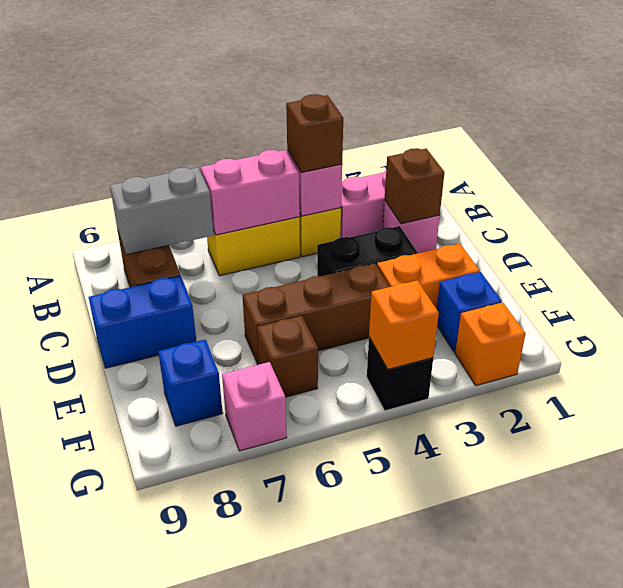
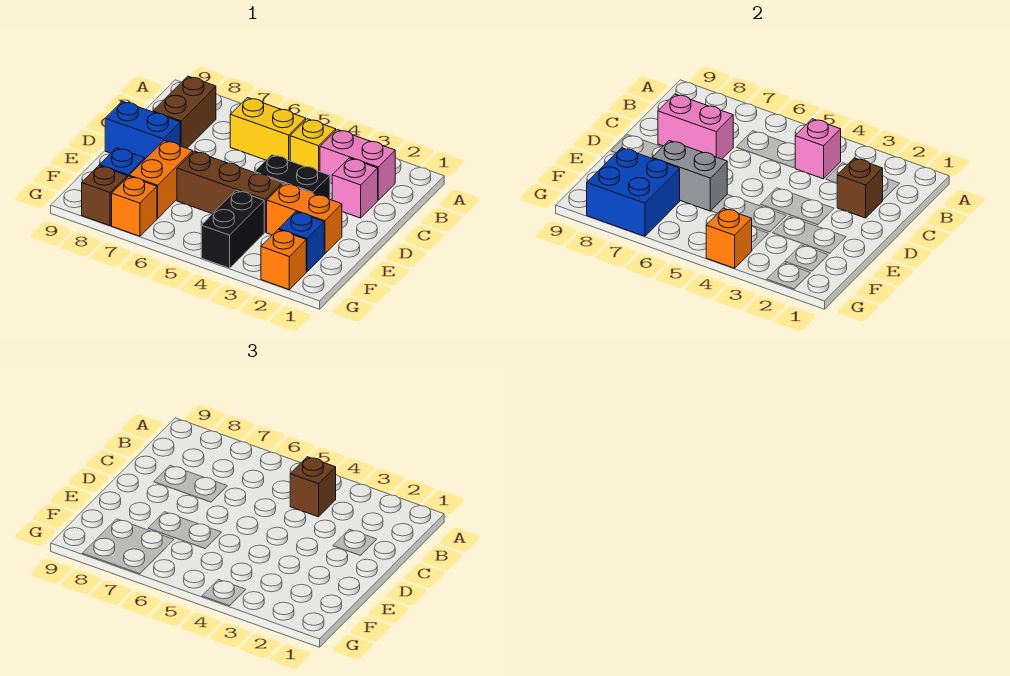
pink brick B5:B6 level 2 -> pink brick C7:C8 level 2
grey brick B7:B8 level 2 -> grey brick E6:E7 level 2
none -> orange brick E7:F7 level 1
brown brick F6 level 1 -> brown brick G8 level 1
none -> blue brick F7:G8 level 2
black brick G4 level 1 -> black brick F4:G4 level 1
pink brick G7 level 1 -> orange brick G7 level 1

